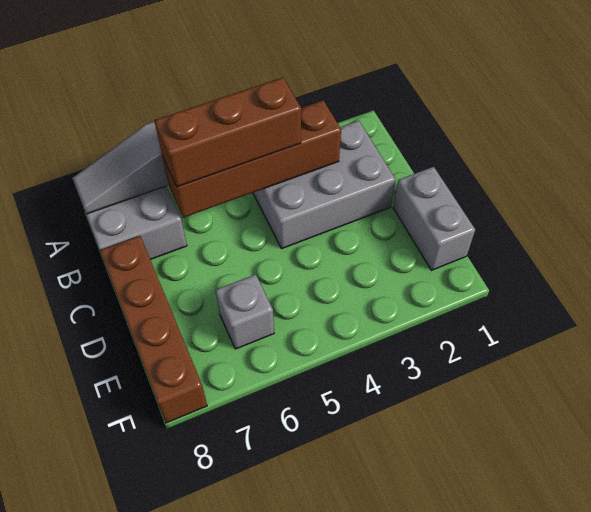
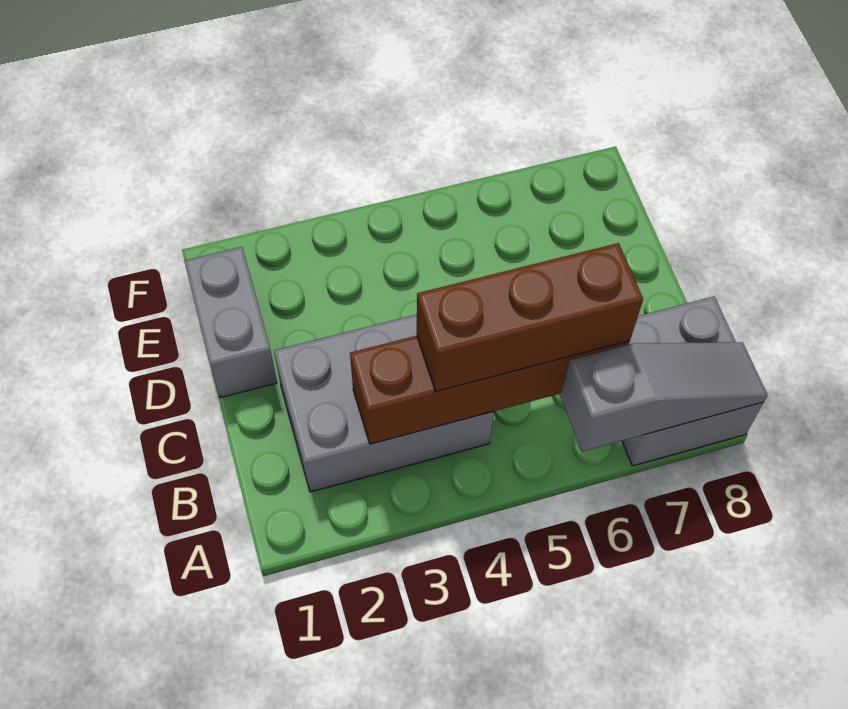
brown brick C8:F8 level 1 -> none
grey brick E6 level 1 -> none

